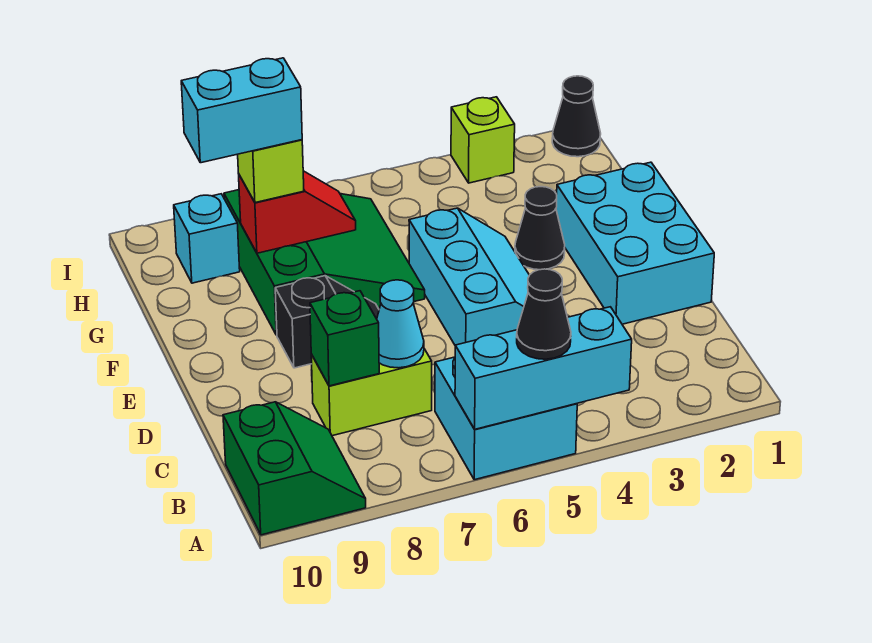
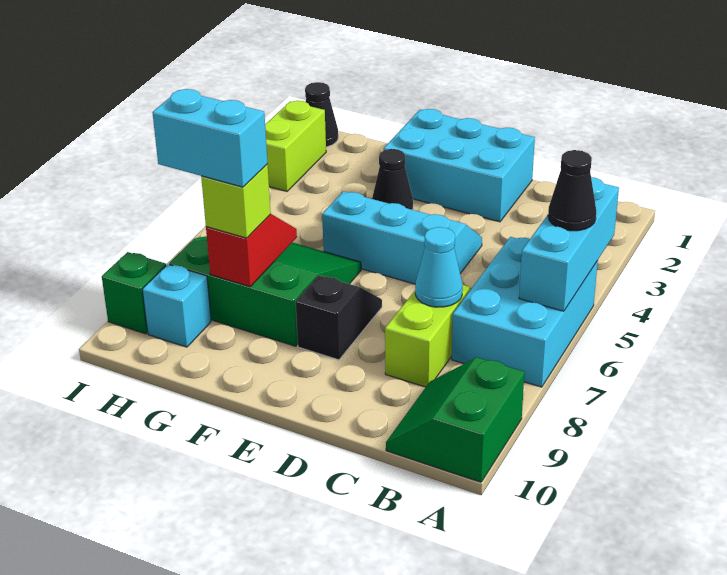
cyan brick A5:B6 level 1 -> cyan brick A5:B7 level 1
green slope A9:B10 level 1 top 10 -> green slope A9:B10 level 1 top A
green brick C8 level 2 -> green brick I9 level 1
cyan brick G8:G9 level 4 -> cyan brick G8:H8 level 4
lime brick I3 level 1 -> lime brick I2:I3 level 1

